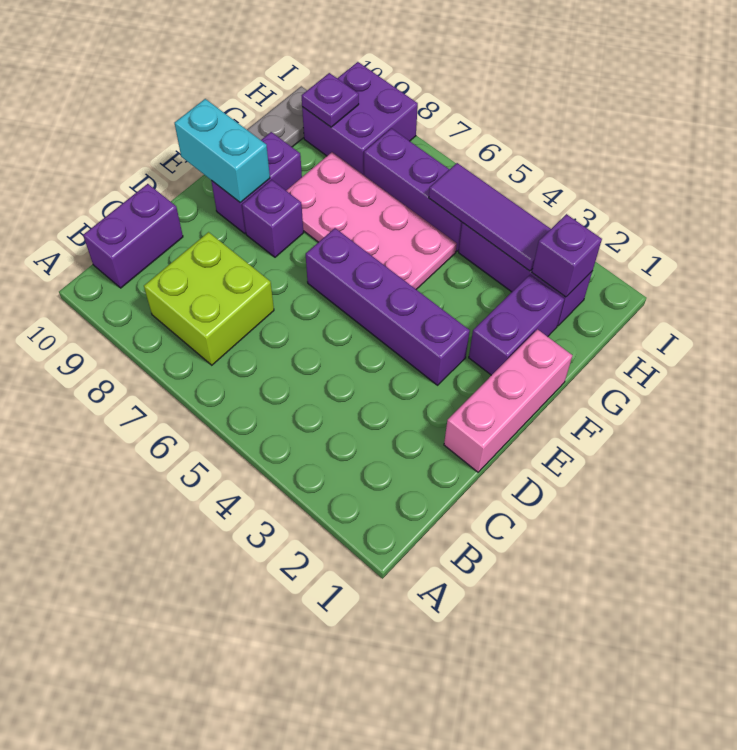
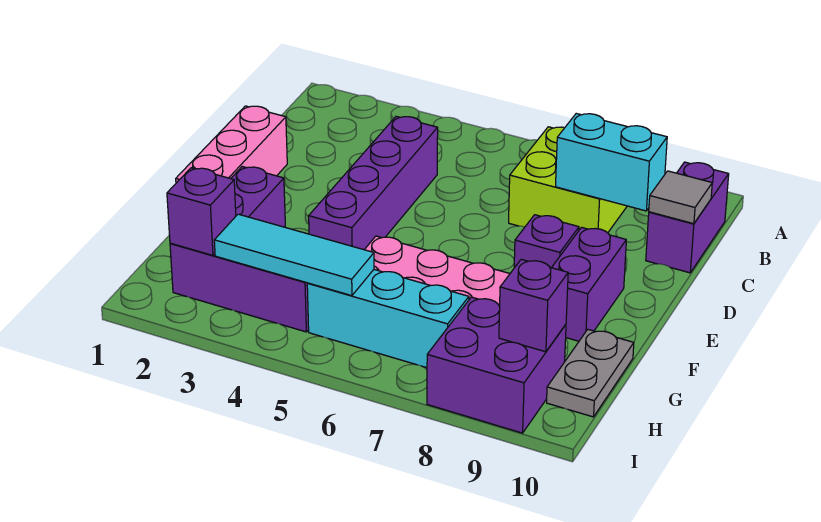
none -> grey tile C10 level 2
purple brick E3:E6 level 1 -> purple brick C4:F4 level 1
cyan brick E9:E10 level 2 -> cyan brick C8:C9 level 2
purple tile H3:H5 level 2 -> cyan tile H3:H5 level 2
purple brick H5:H7 level 1 -> cyan brick H5:H7 level 1
purple plate H9 level 2 -> purple brick H9 level 2

